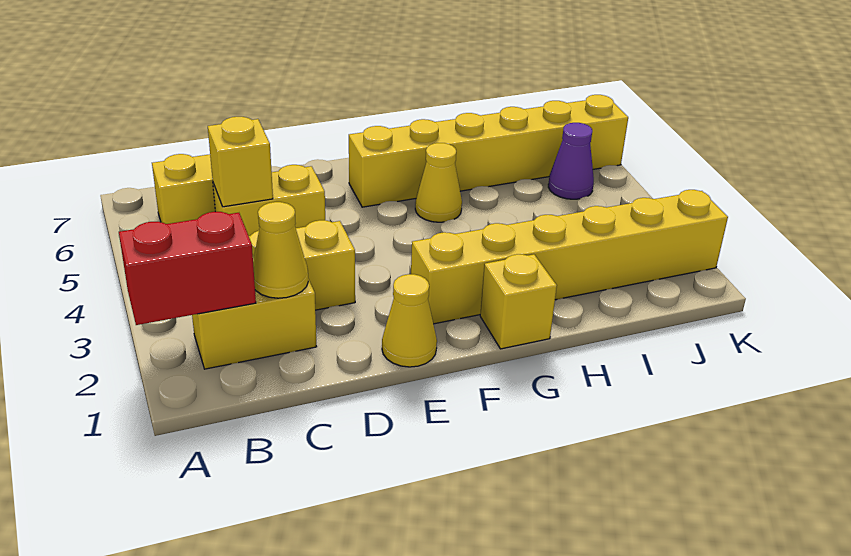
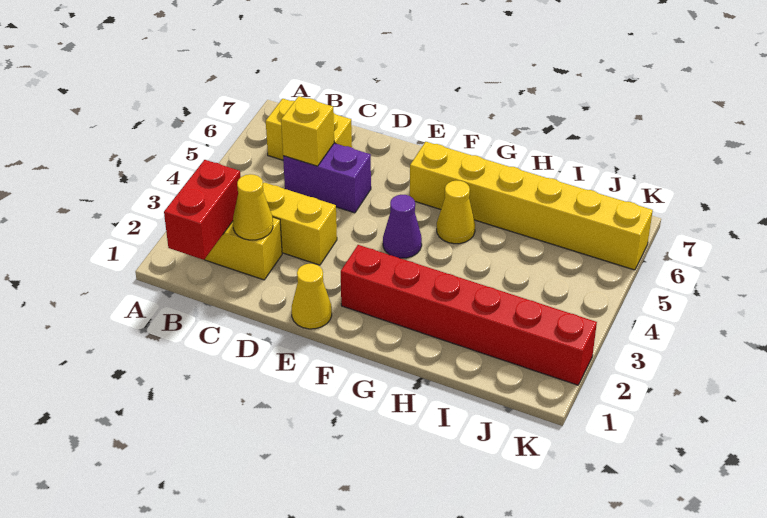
red brick A2:B2 level 2 -> red brick B1:B2 level 2
yellow brick C5:D5 level 1 -> purple brick C5:D5 level 1
yellow brick F2:K2 level 1 -> red brick F2:K2 level 1
yellow brick G1 level 1 -> none
purple cone J5 level 1 -> purple cone F4 level 1

